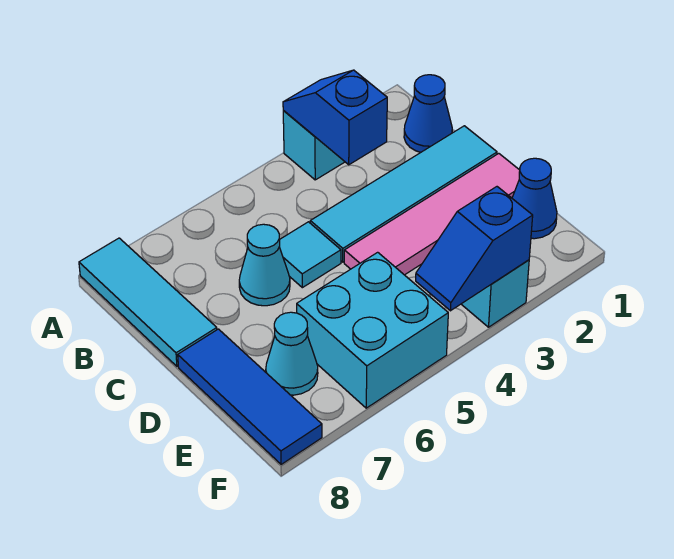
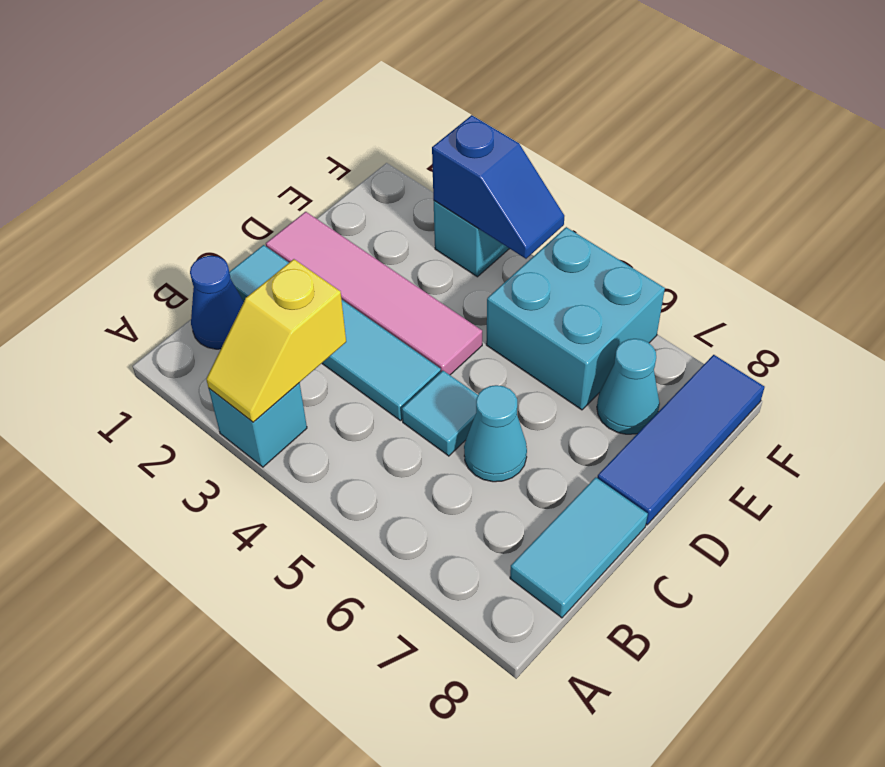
blue slope A3:B3 level 2 top B -> yellow slope A3:B3 level 2 top B
cyan tile A8:C8 level 1 -> cyan tile B8:C8 level 1
blue cone E1 level 1 -> none

